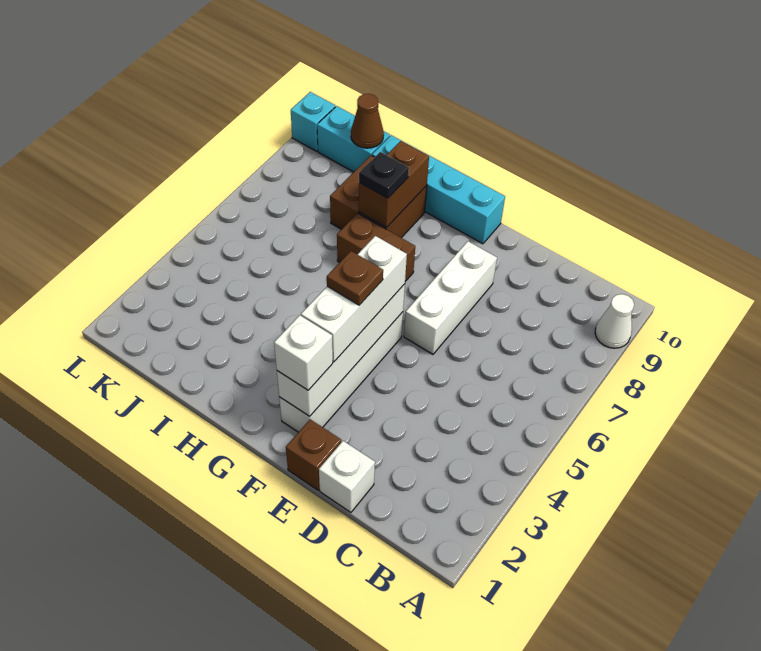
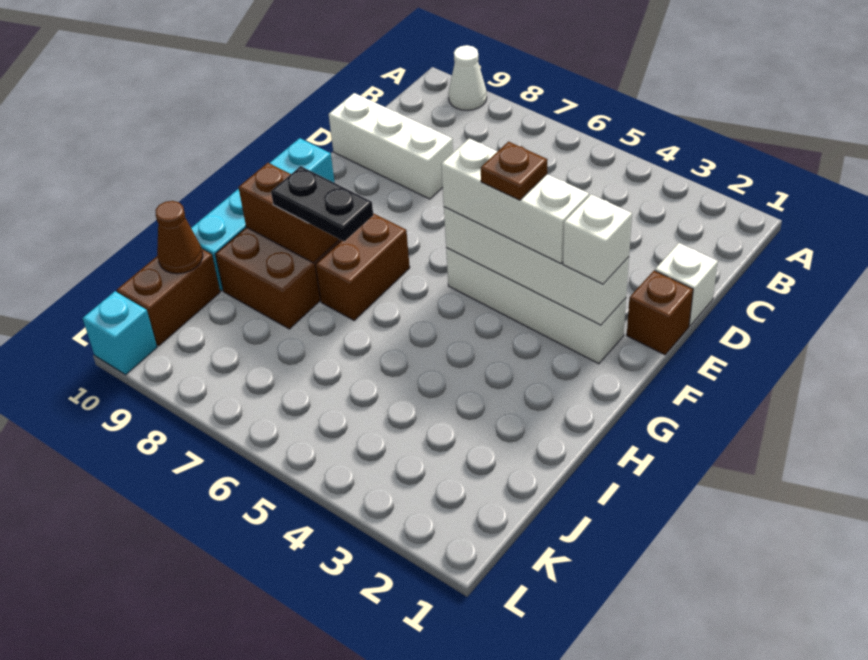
white brick E6:E8 level 1 -> white brick D8:D10 level 1
black plate H8 level 3 -> black plate H7:H8 level 3
cyan brick J10:K10 level 1 -> brown brick J10:K10 level 1

